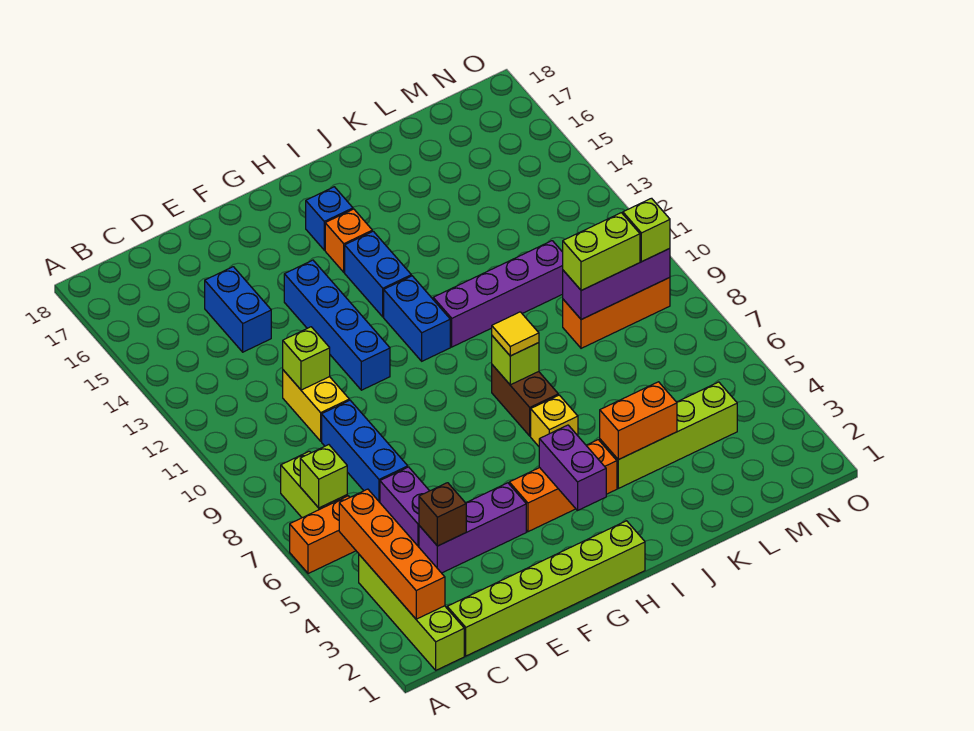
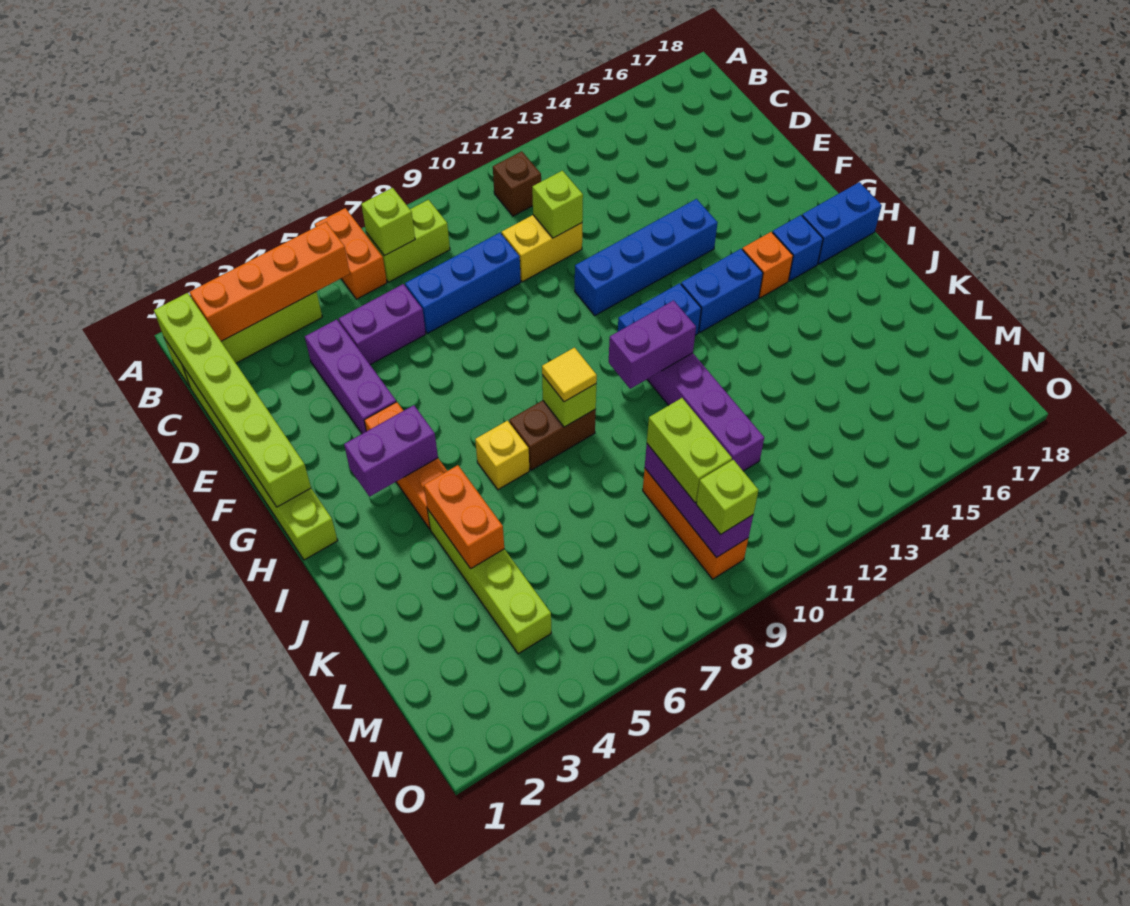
none -> lime brick B1:G1 level 2
brown brick D4 level 2 -> brown brick B11 level 1
blue brick D14:D15 level 1 -> blue brick H17:H18 level 1
none -> purple brick I10:I11 level 2

